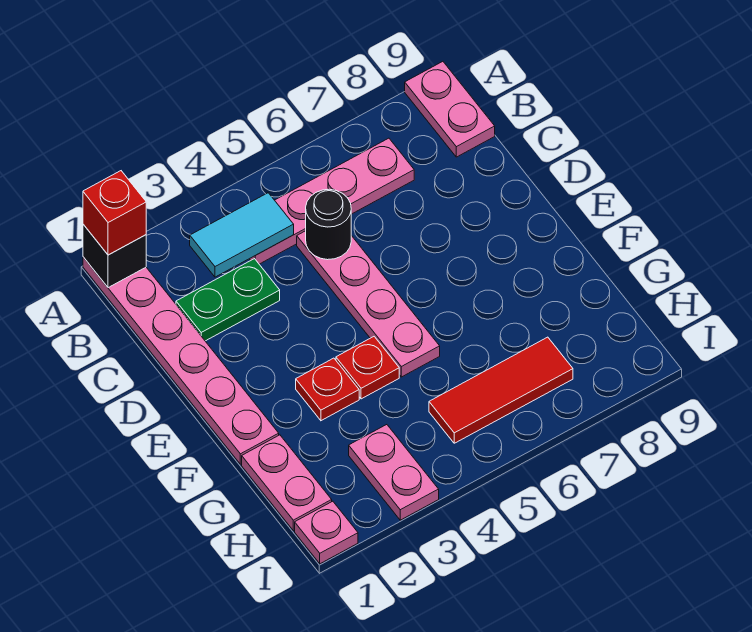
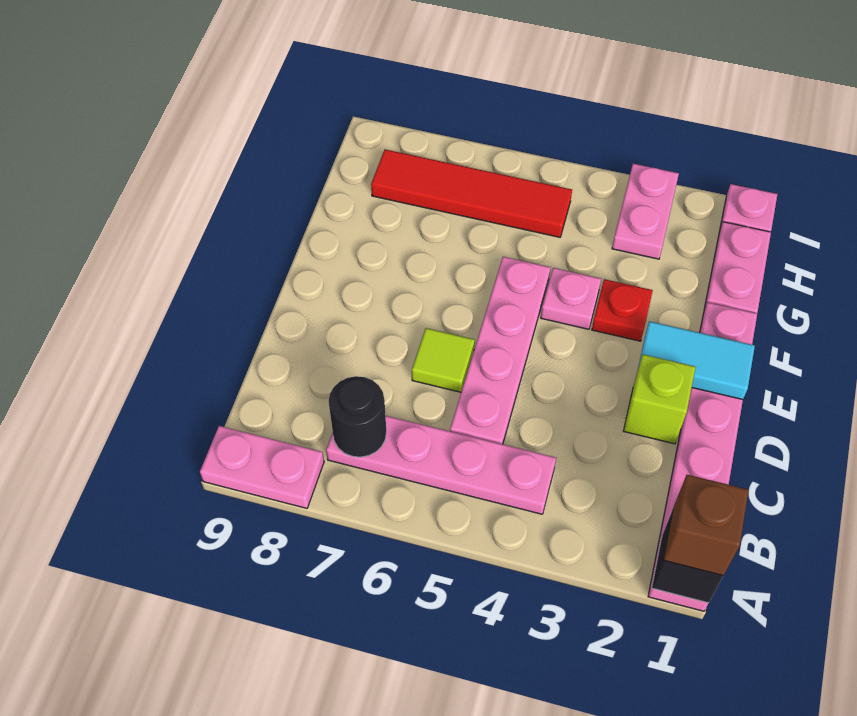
red brick A1 level 3 -> brown brick A1 level 3
pink plate A9:B9 level 1 -> pink plate A8:A9 level 1
cyan tile B3:B4 level 2 -> cyan tile E1:E2 level 2
green plate C2:C3 level 1 -> none
black round brick C5 level 2 -> black round brick B7 level 2
none -> lime brick D2 level 1
none -> lime tile D6 level 1
red plate F4 level 1 -> pink plate F4 level 1
red tile H5:H7 level 1 -> red tile H5:H8 level 1

